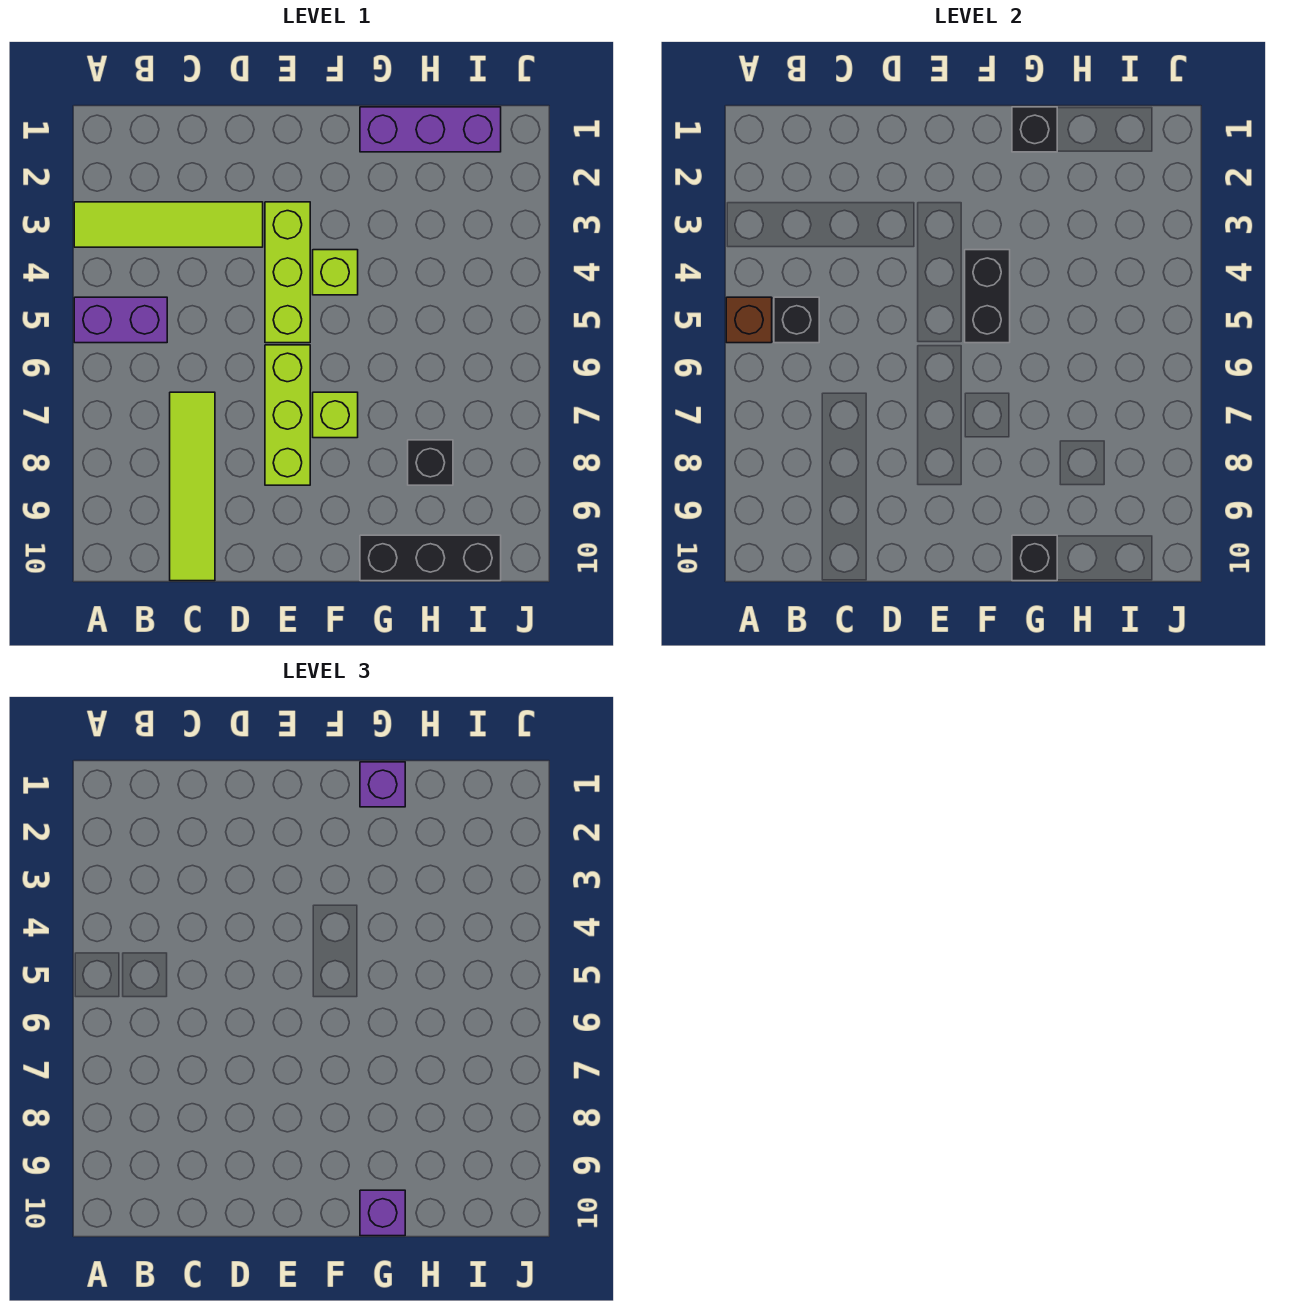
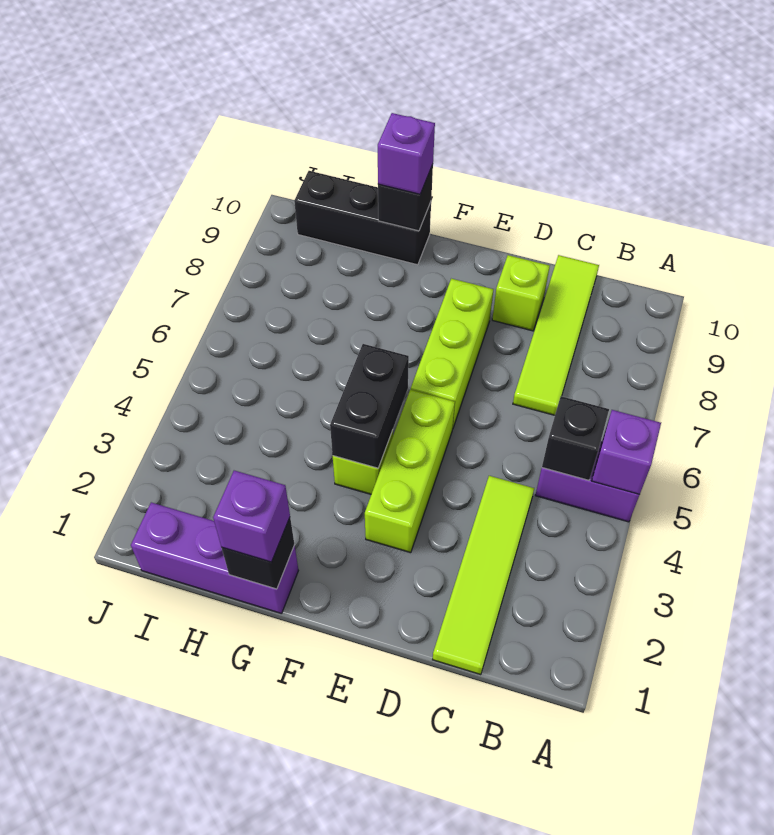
lime tile A3:D3 level 1 -> lime tile C1:C4 level 1
brown brick A5 level 2 -> purple brick A5 level 2
lime brick F7 level 1 -> lime brick D9 level 1
black brick H8 level 1 -> none

